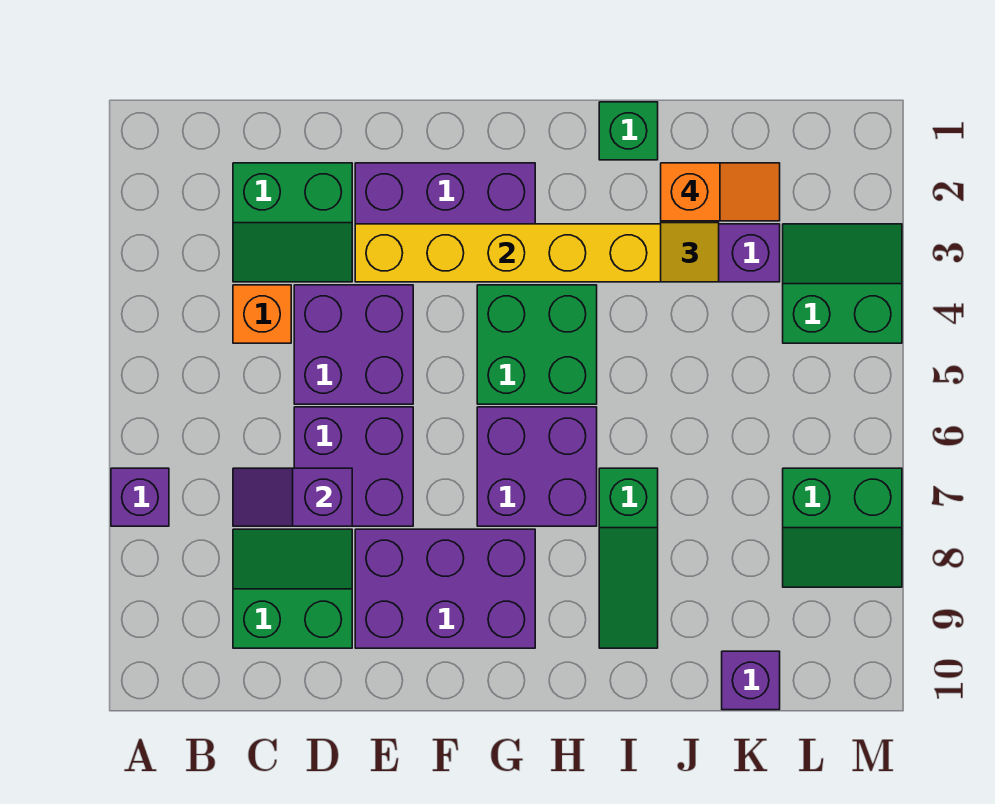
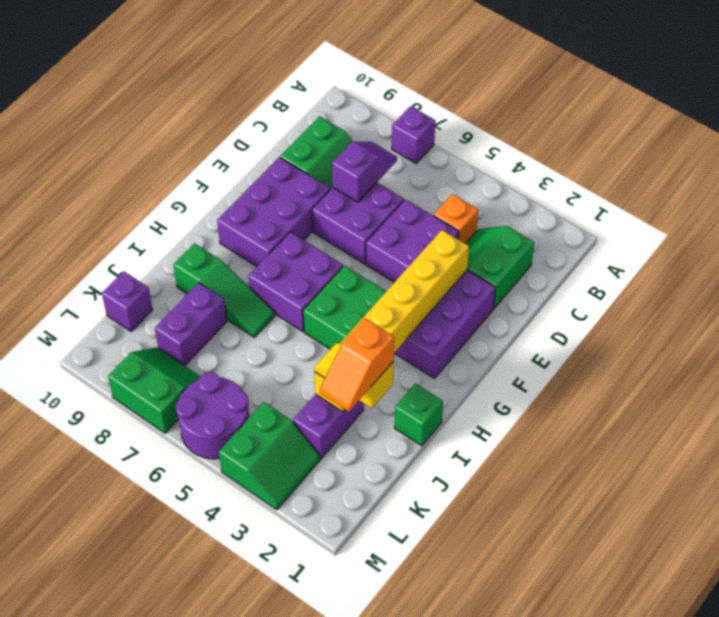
green slope I7:I9 level 1 top 7 -> green slope I7:I9 level 1 top 9
none -> purple brick J8:K8 level 1
none -> purple round brick L5:M6 level 1
green slope L7:M8 level 1 top 7 -> green slope L7:M8 level 1 top M

